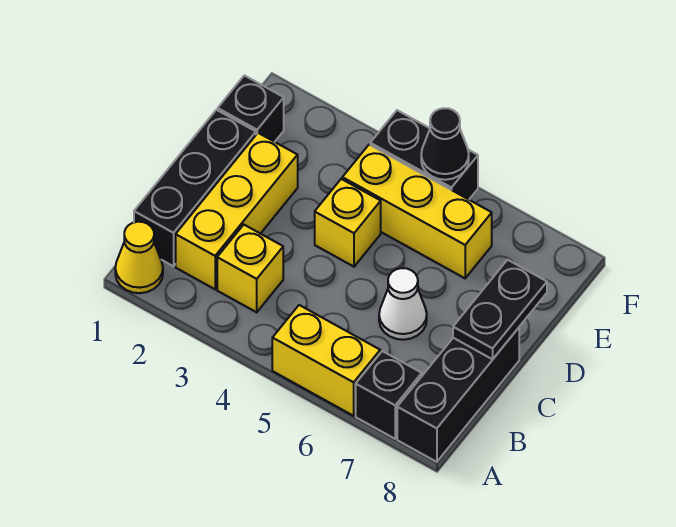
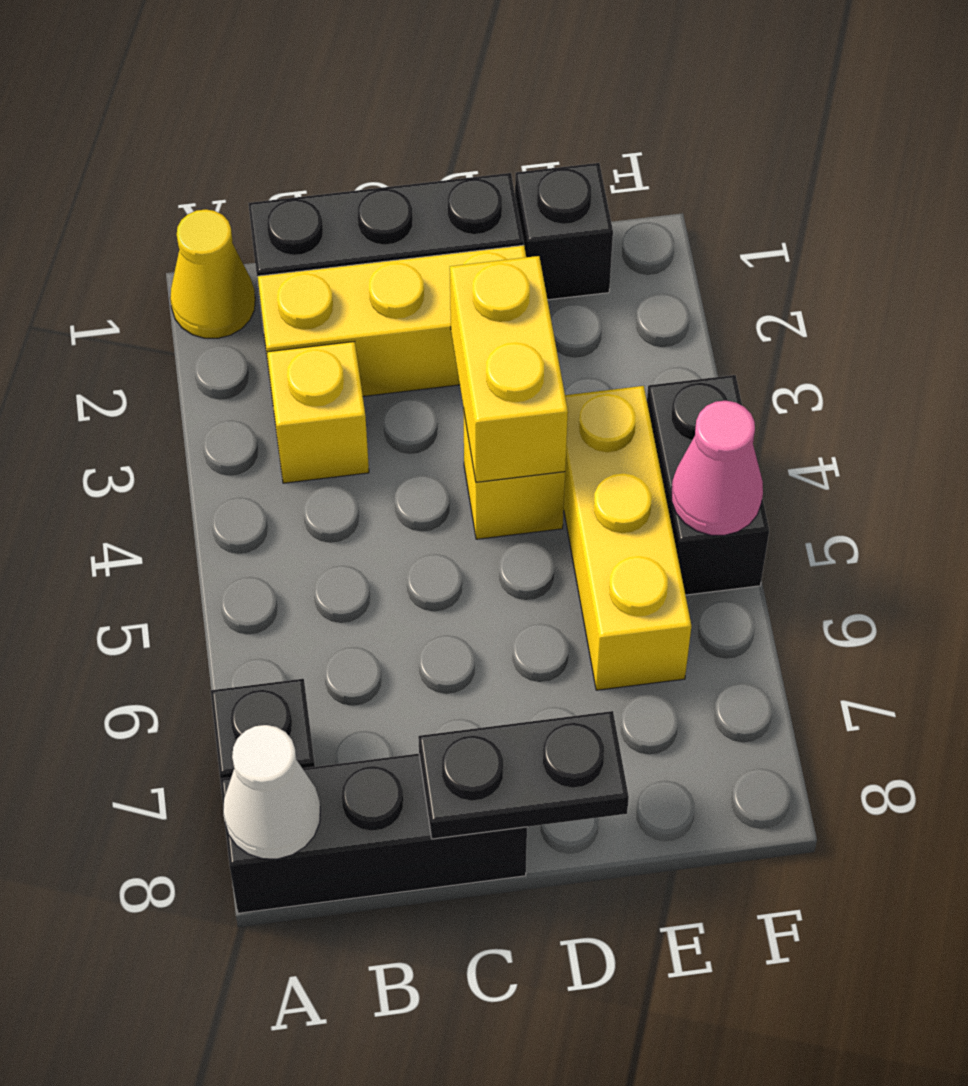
yellow brick A5:A6 level 1 -> yellow brick D3:D4 level 2
white cone C6 level 1 -> white cone A8 level 2
black cone F5 level 2 -> pink cone F5 level 2

